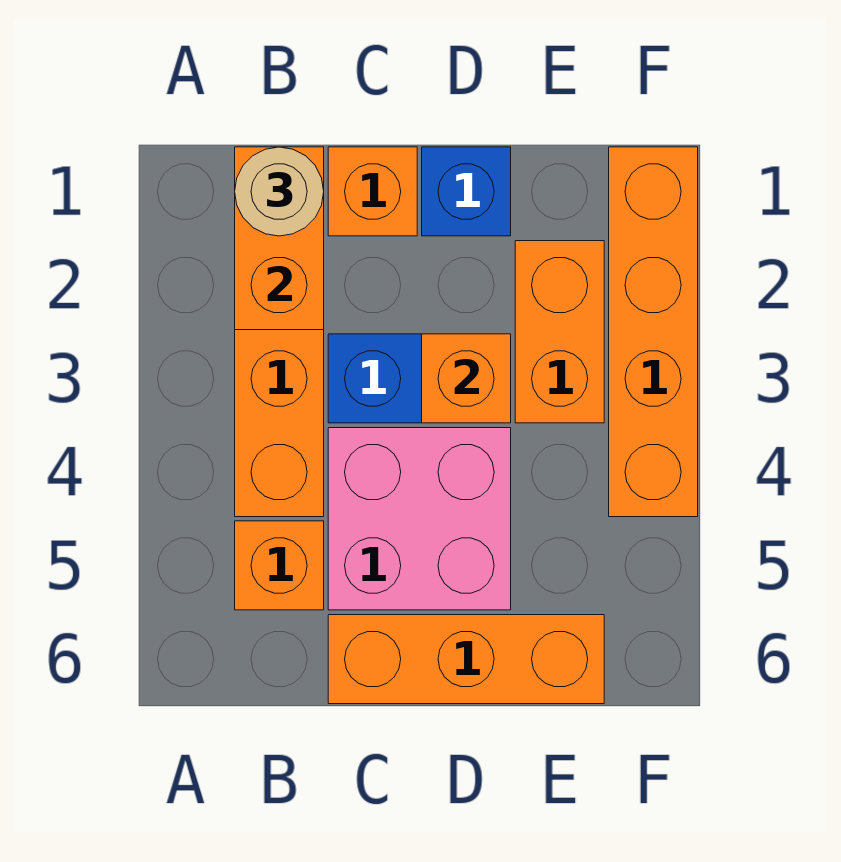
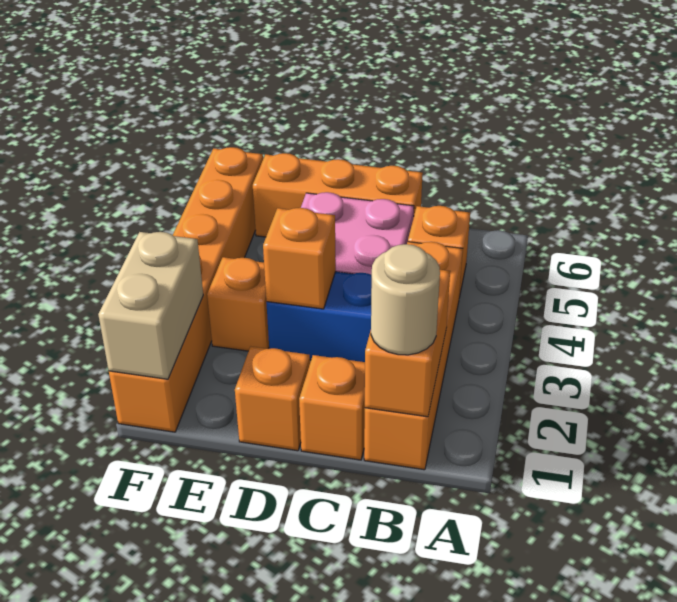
blue brick D1 level 1 -> orange brick D1 level 1
orange brick E2:E3 level 1 -> orange brick E3 level 1
orange brick F1:F4 level 1 -> orange brick F1:F6 level 1
none -> tan brick F1:F2 level 2

